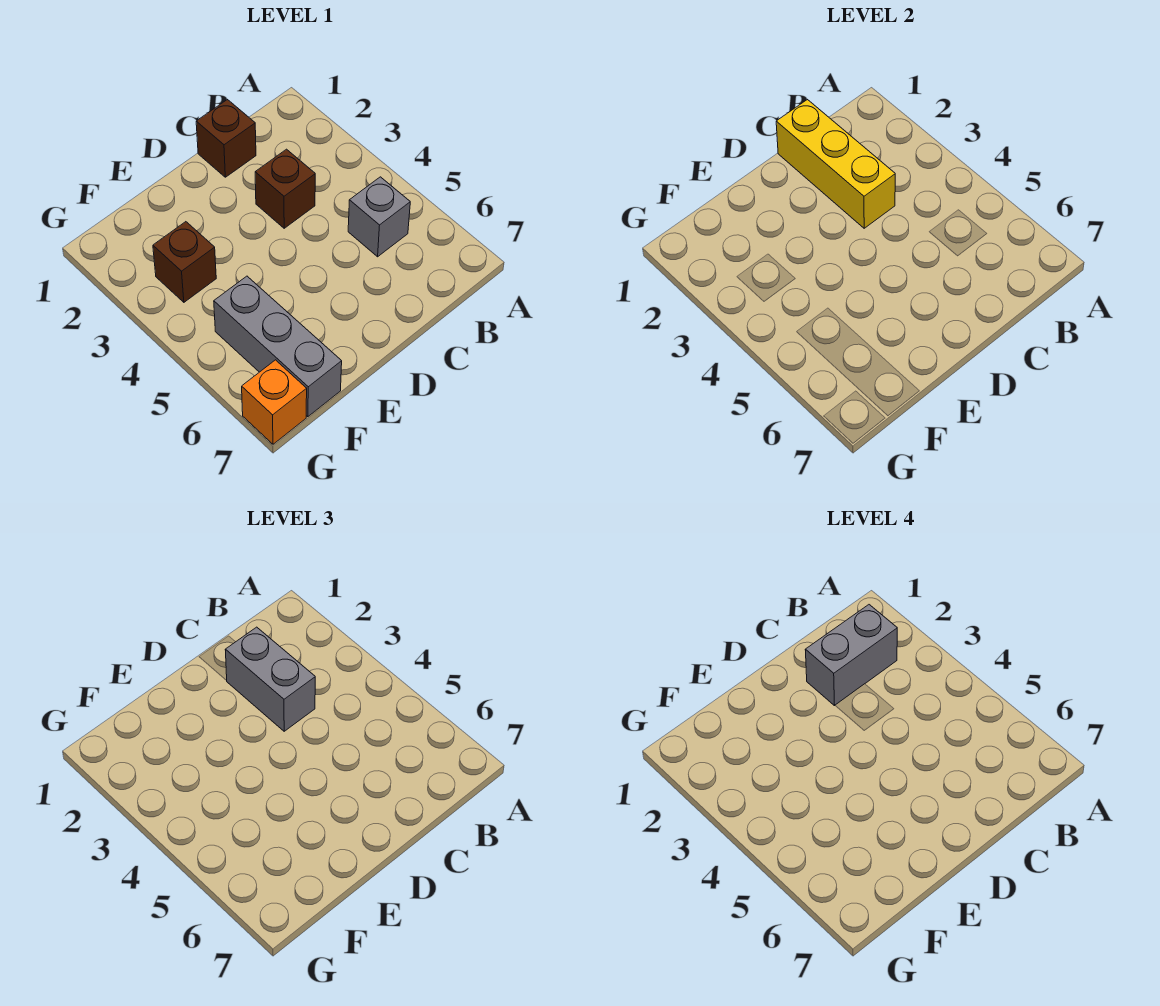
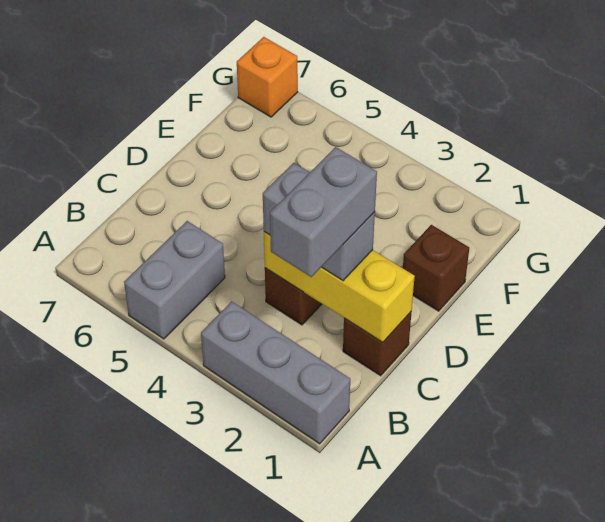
grey brick B5 level 1 -> grey brick A5:B5 level 1
brown brick F3 level 1 -> brown brick E1 level 1
grey brick F5:F7 level 1 -> grey brick A1:A3 level 1

